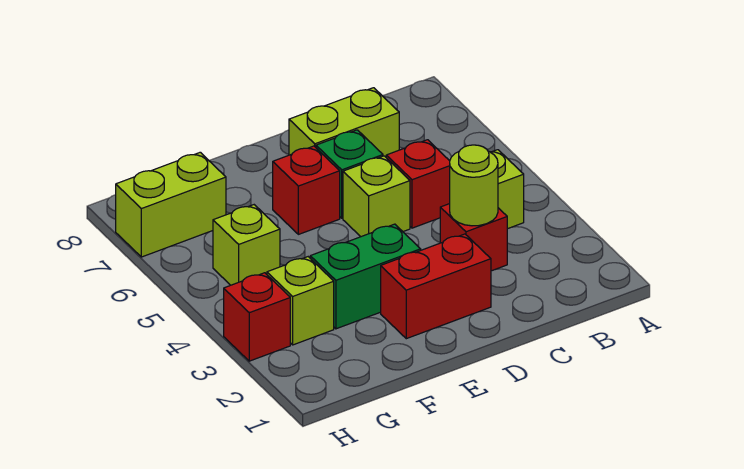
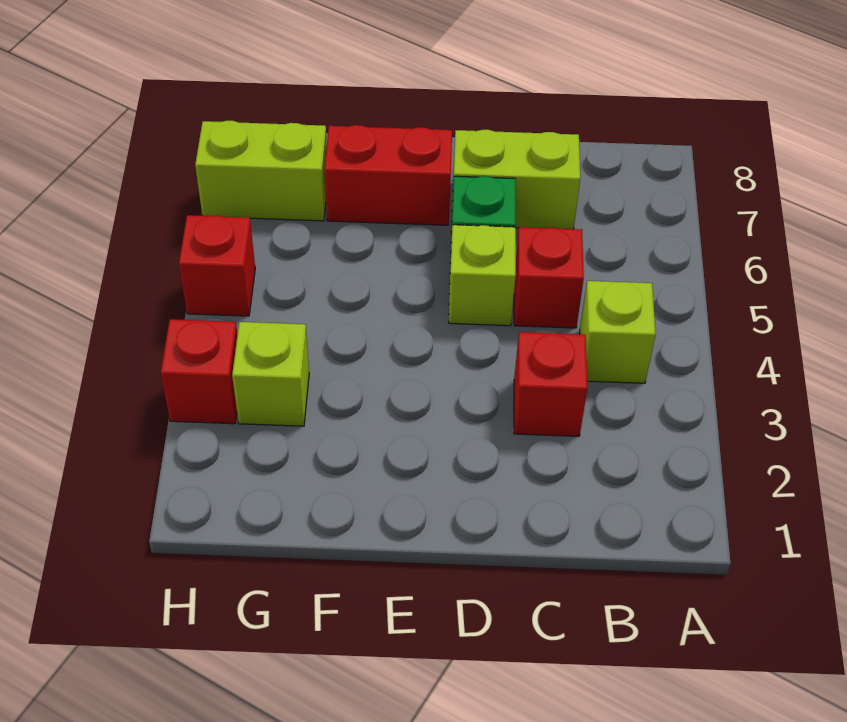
lime round brick C3 level 2 -> none
red brick D2:E2 level 1 -> red brick E7:F7 level 1
green brick E3:F3 level 1 -> none
red brick E6 level 1 -> red brick H5 level 1
lime brick G5 level 1 -> none

